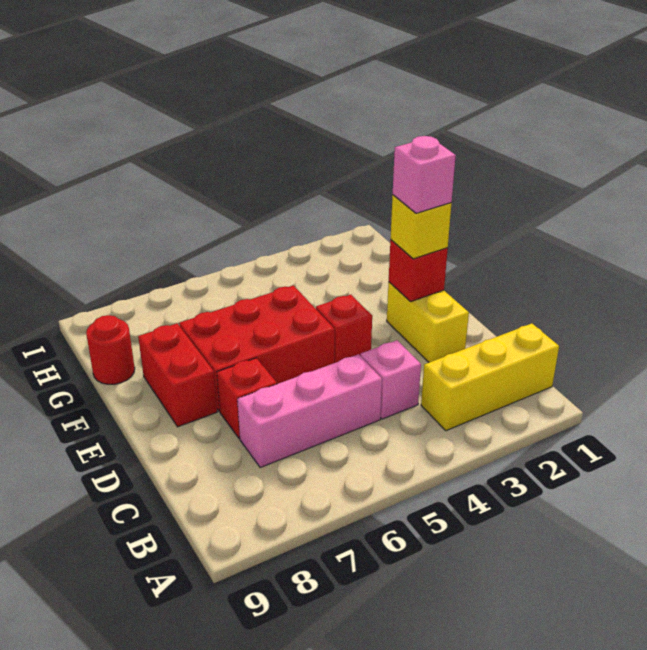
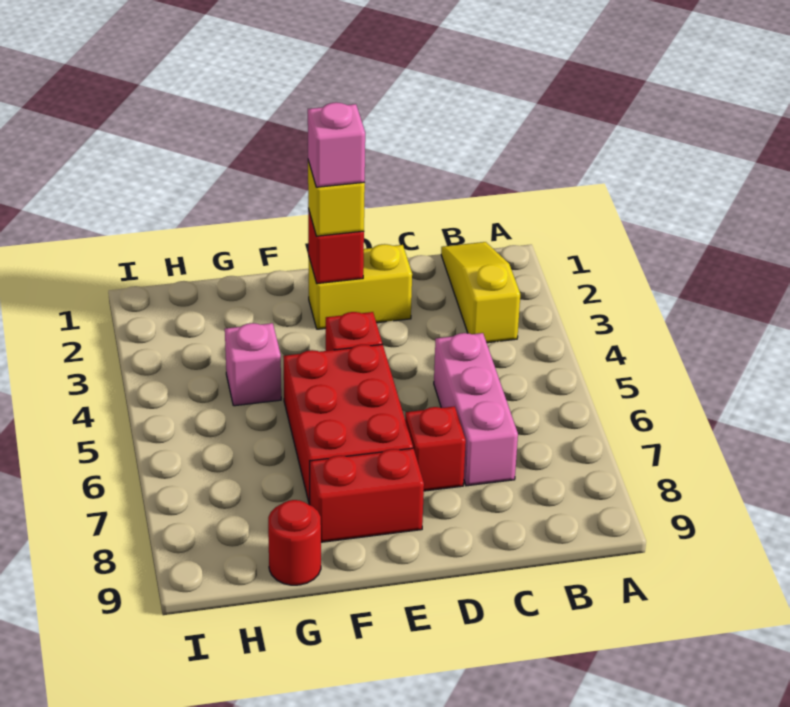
yellow brick B1:B3 level 1 -> yellow slope B1:B3 level 1 top 3
pink brick C4 level 1 -> pink brick G4 level 1

